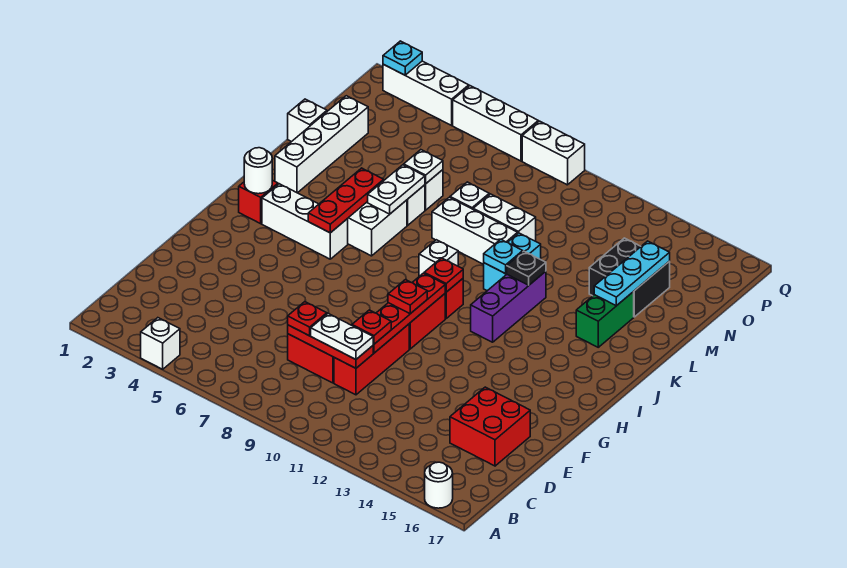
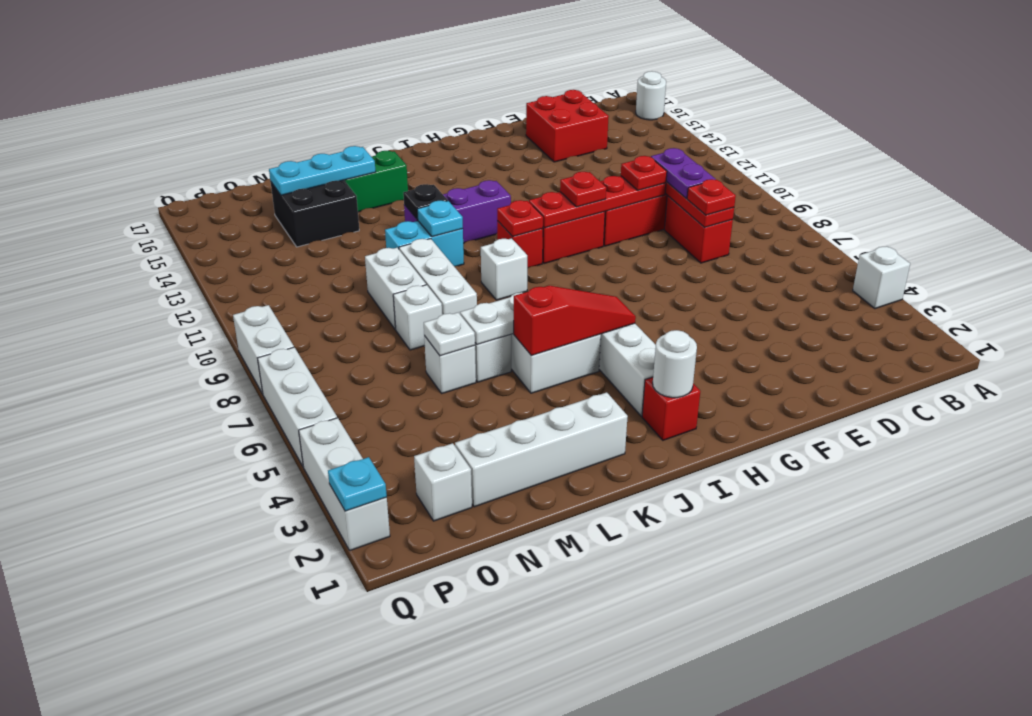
white plate D9:D10 level 3 -> purple plate D9:D10 level 3
red plate I5:K5 level 2 -> red slope I5:K5 level 2 top K
white brick M1 level 1 -> white brick O2 level 1

